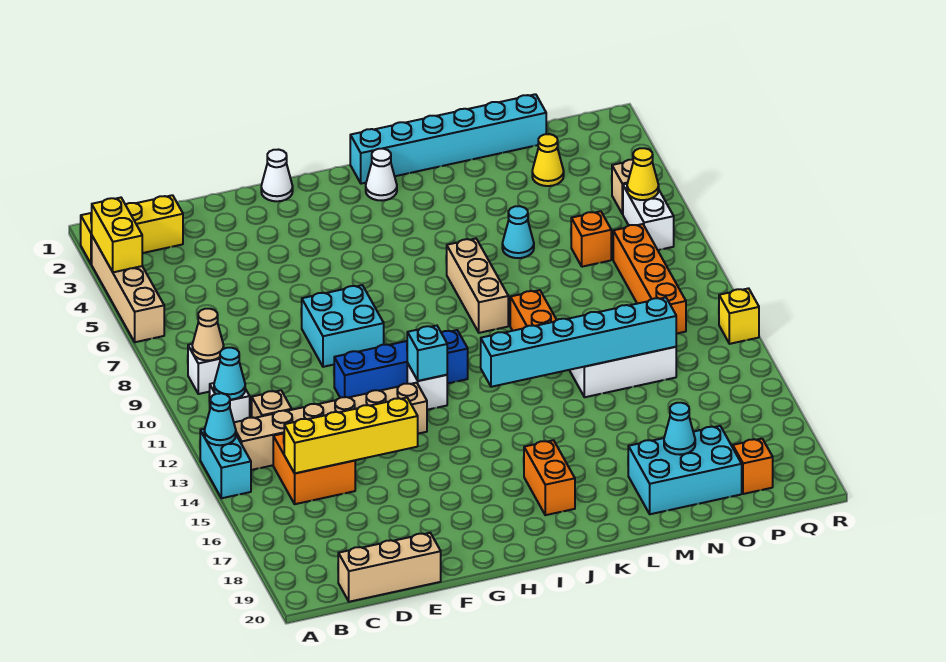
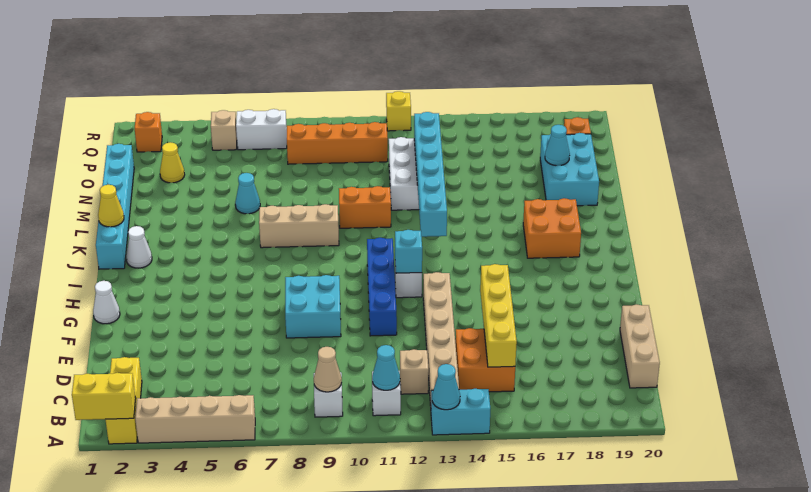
yellow brick A3:A4 level 2 -> yellow brick A1:A2 level 2
orange brick J17:J18 level 1 -> orange brick J17:K18 level 1
orange brick O7 level 1 -> orange brick Q2 level 1
yellow cone Q6 level 2 -> yellow cone K1 level 2

